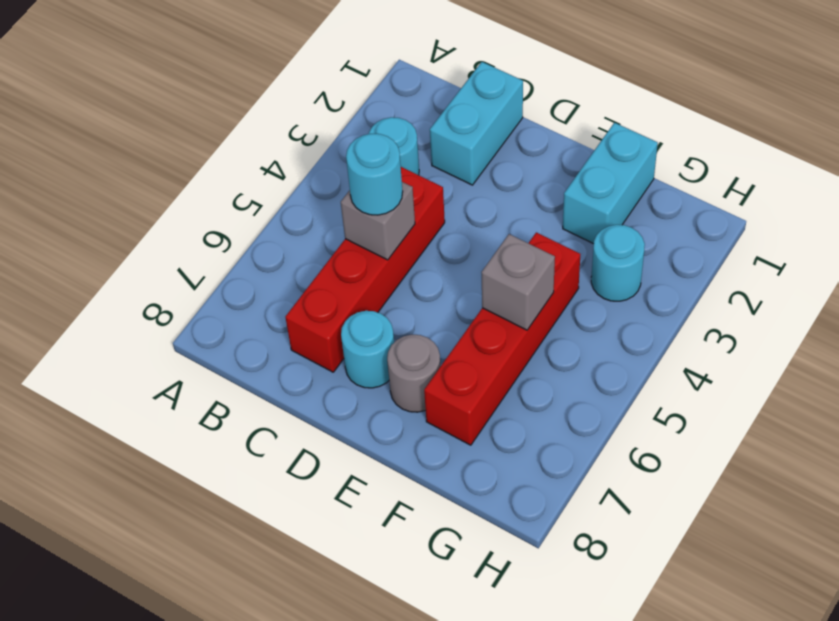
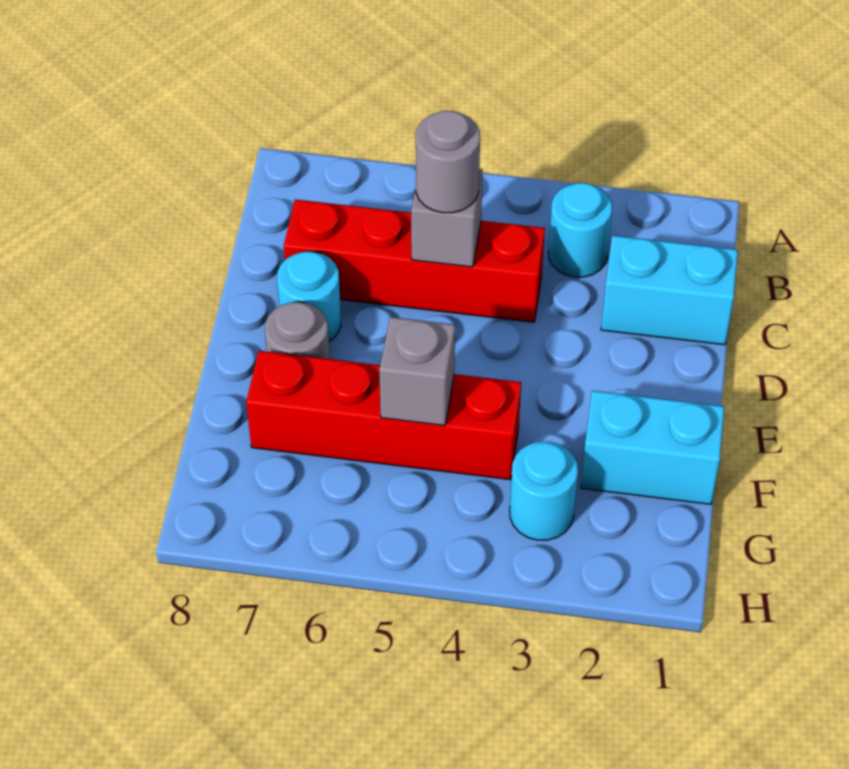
cyan round brick C5 level 3 -> grey round brick C5 level 3

